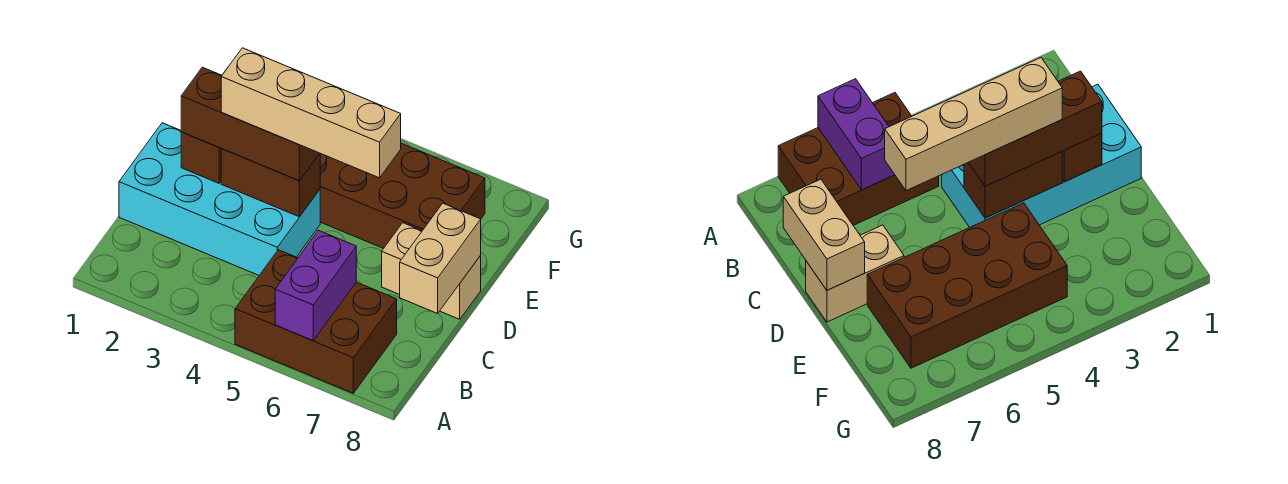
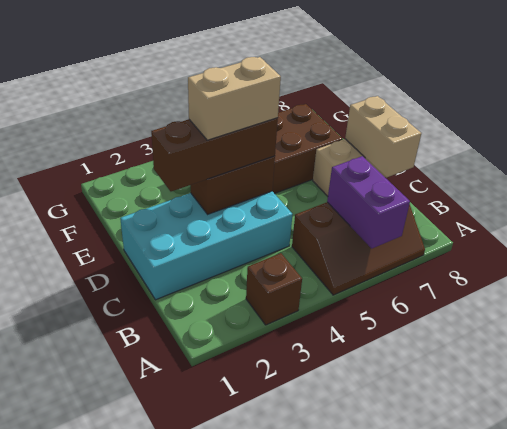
brown brick A5:B7 level 1 -> brown slope A5:B7 level 1 top B
brown brick D2 level 2 -> brown brick A3 level 1
tan brick D3:D6 level 4 -> tan brick D3:D4 level 4

